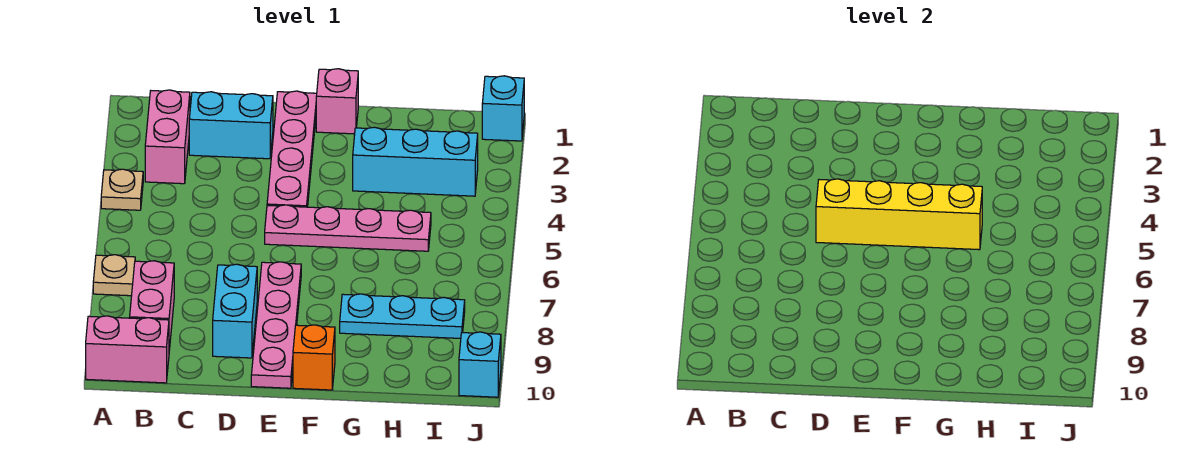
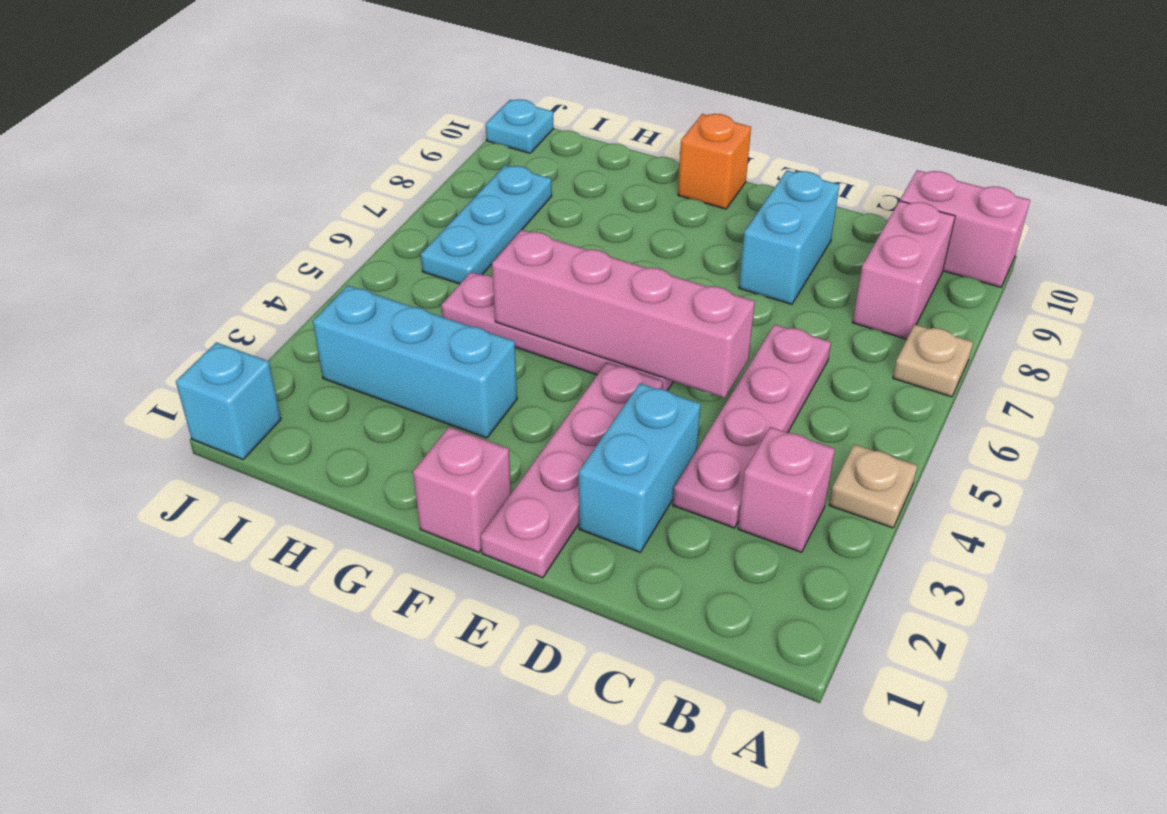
pink brick B2:B3 level 1 -> pink brick B3 level 1
cyan brick C2:D2 level 1 -> cyan brick D2:D3 level 1
yellow brick D5:G5 level 2 -> pink brick D5:G5 level 2
pink plate E7:E10 level 1 -> pink plate C3:C6 level 1
cyan plate G8:I8 level 1 -> cyan plate I6:I8 level 1
cyan brick J10 level 1 -> cyan plate J10 level 1

